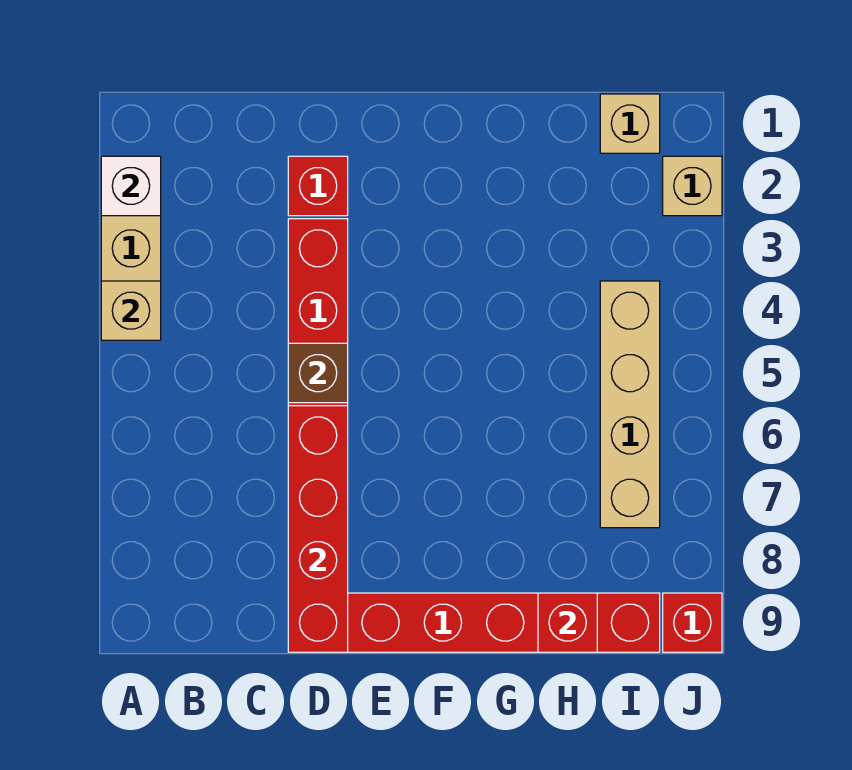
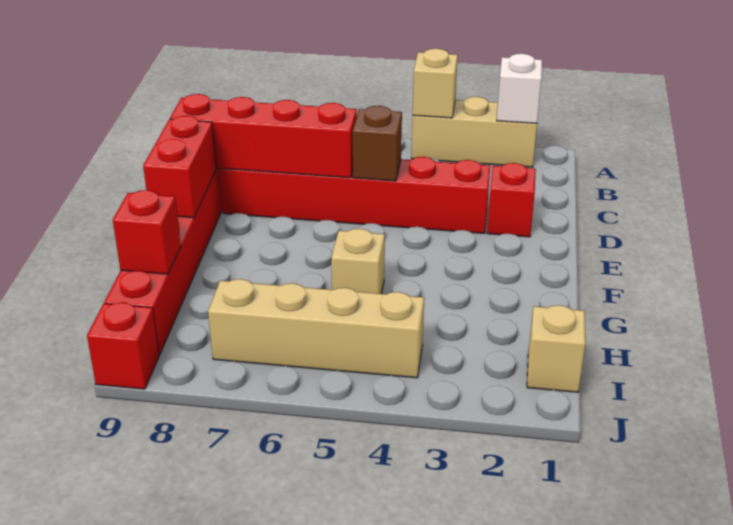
none -> red brick E9:F9 level 2
tan brick J2 level 1 -> tan brick G5 level 1

